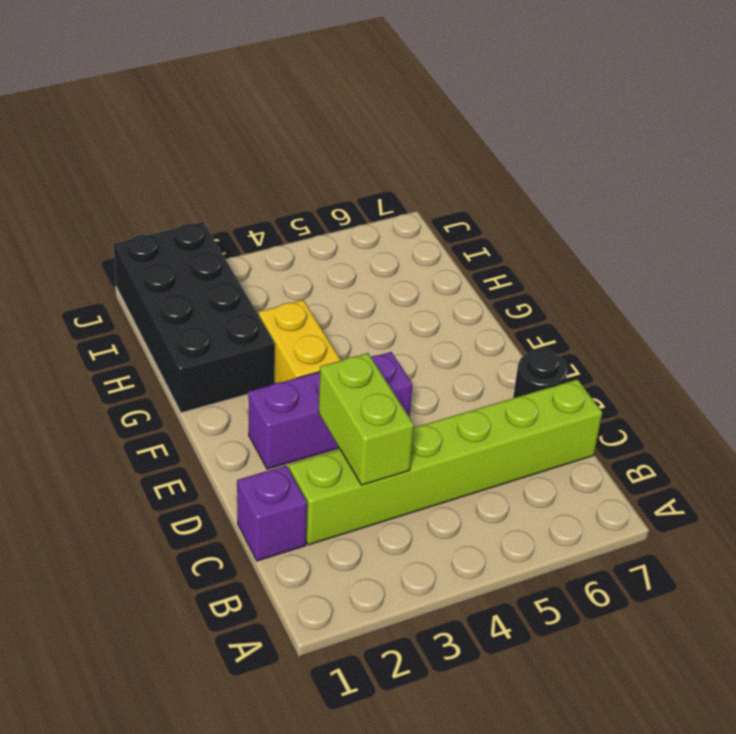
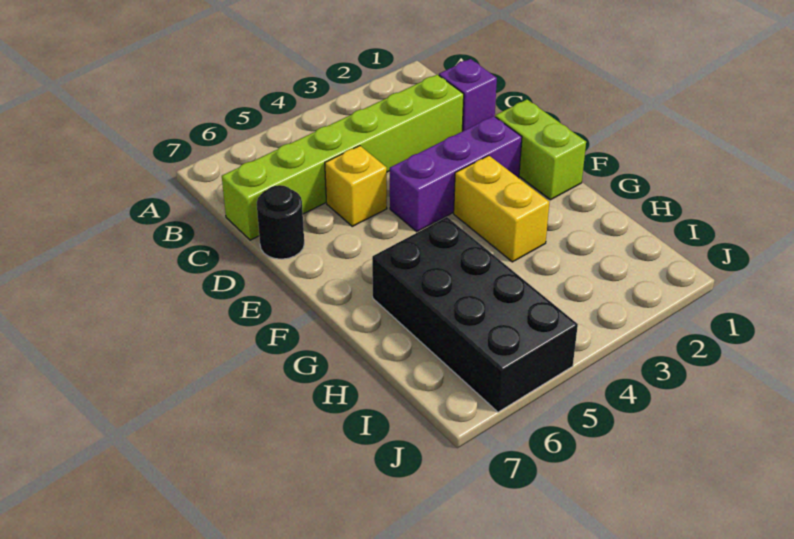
lime brick C3:D3 level 2 -> lime brick E1:F1 level 1
none -> yellow brick D5 level 1
black brick G1:J2 level 1 -> black brick G5:J6 level 1

